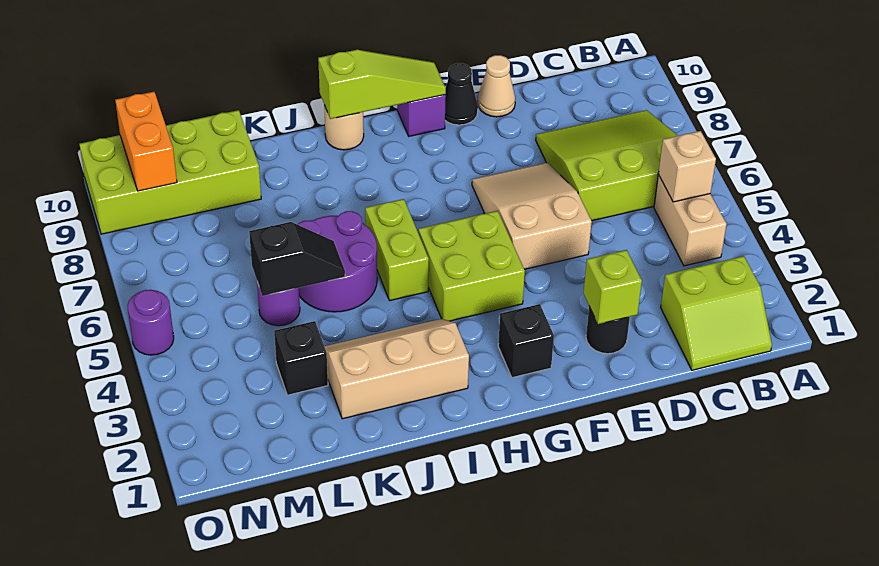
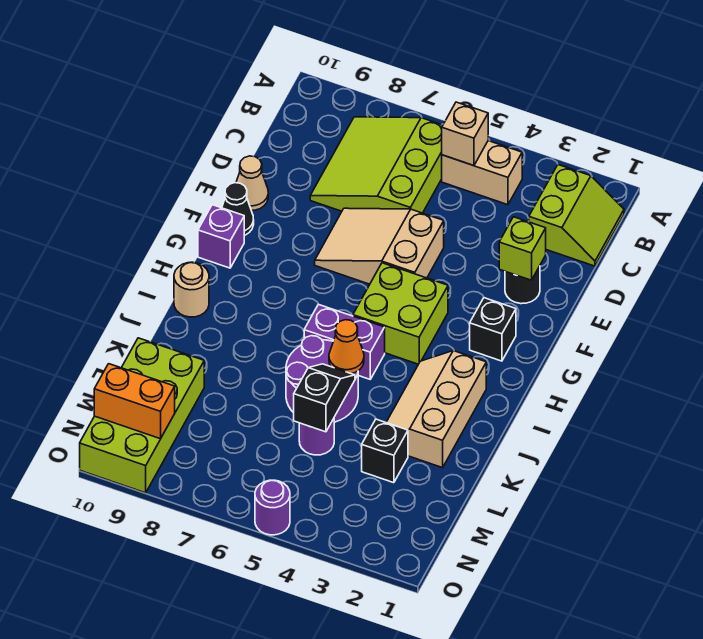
lime slope G10:I10 level 2 top I -> none
lime brick I5:I6 level 1 -> purple brick I5:I6 level 1
none -> orange cone J5 level 2

